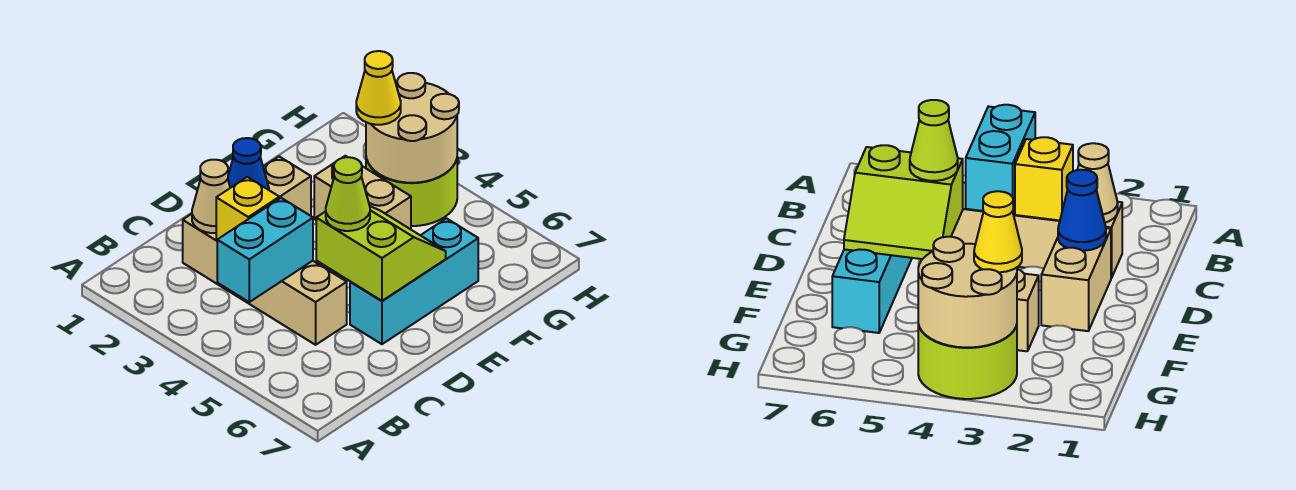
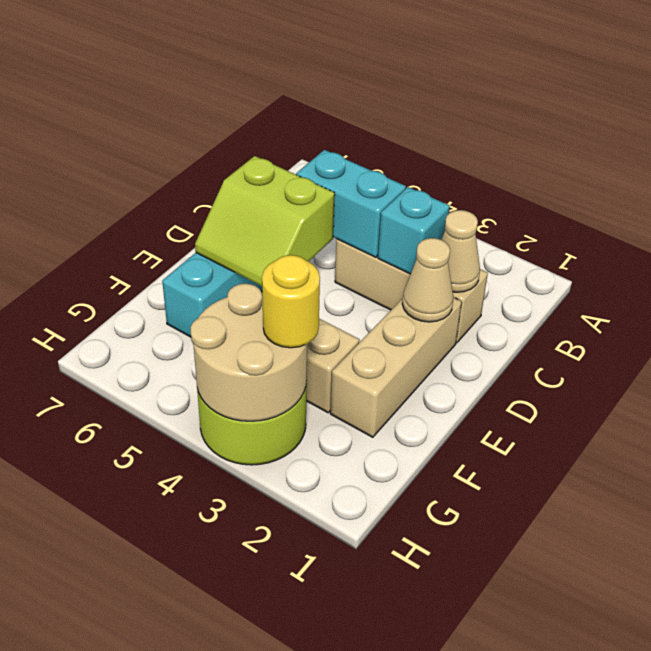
cyan brick B4:C4 level 2 -> cyan brick C4:C5 level 2
tan brick C2:C5 level 1 -> tan brick C2:C4 level 1
yellow brick C3 level 2 -> cyan brick C3 level 2
tan brick D2:E2 level 1 -> tan brick D2:F2 level 1
blue cone D2 level 2 -> tan cone D2 level 2
lime cone D5 level 3 -> none
yellow cone G3 level 3 -> yellow round brick G3 level 3

